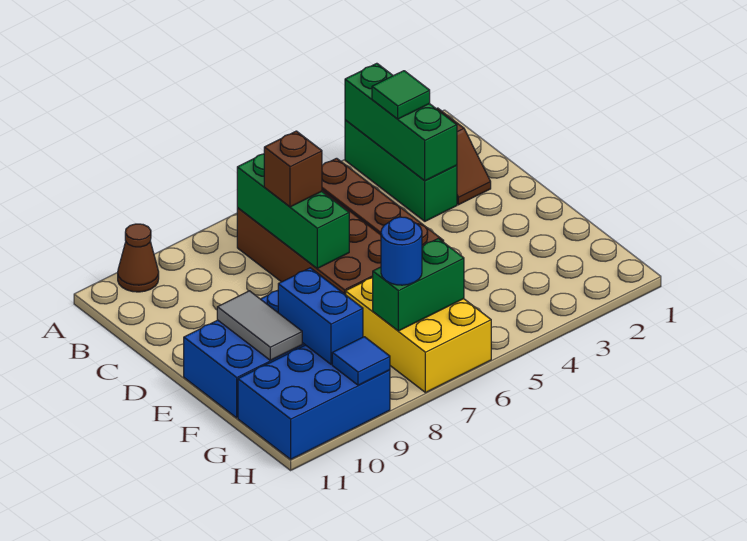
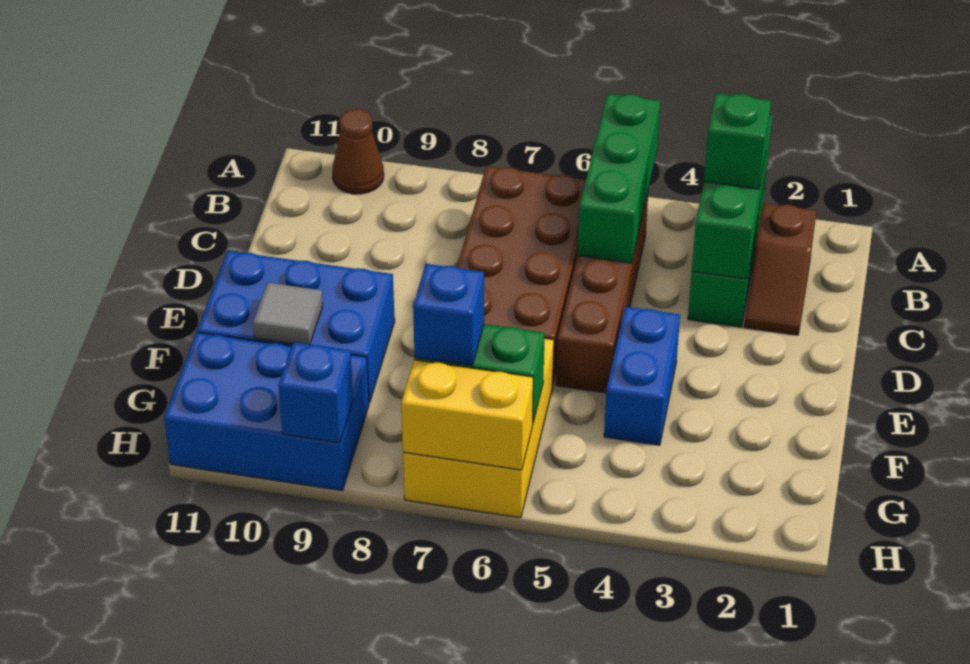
green tile B3 level 3 -> green brick B3 level 3
green brick B7:D7 level 2 -> green brick A5:C5 level 2
brown brick C7 level 3 -> none
grey tile E10:F10 level 2 -> grey tile F10 level 2
blue brick F9:G9 level 2 -> blue brick E4:F4 level 1
blue round brick G7 level 3 -> blue brick G7 level 3
none -> yellow brick H6:H7 level 2
blue tile H9 level 2 -> blue brick H9 level 2

